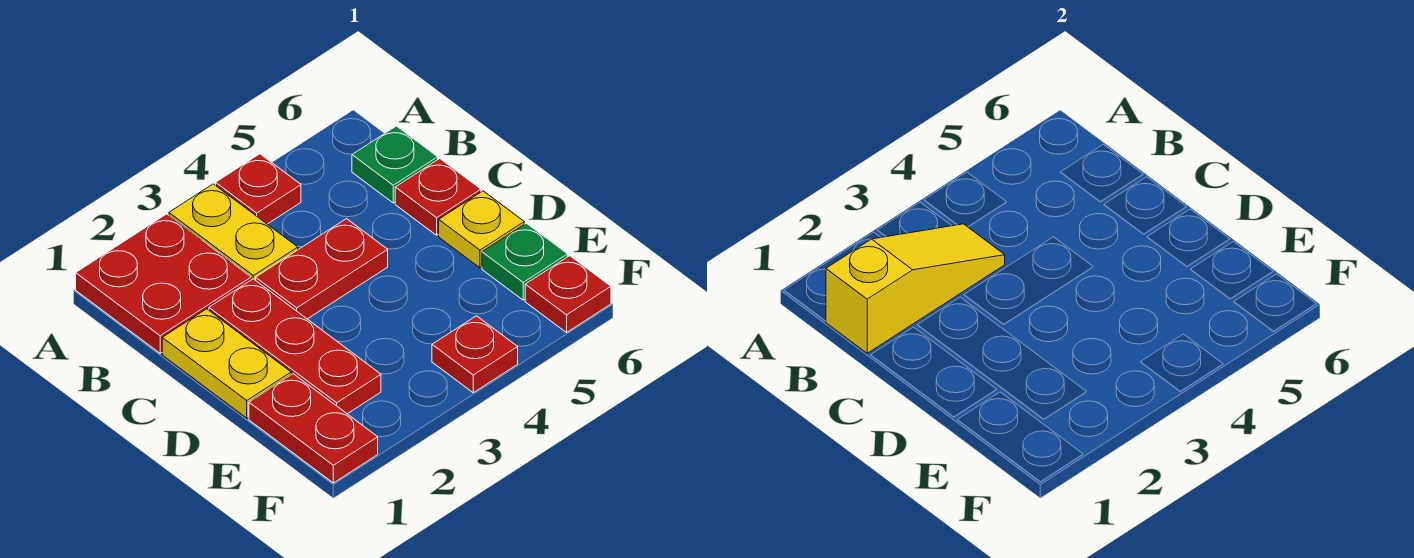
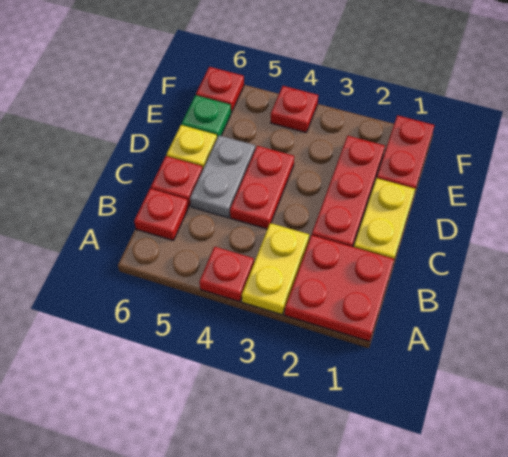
yellow slope B1:B3 level 2 top 1 -> none
green plate B6 level 1 -> red plate B6 level 1
red plate C3:C4 level 1 -> red plate C4:D4 level 1
none -> grey plate C5:D5 level 1

